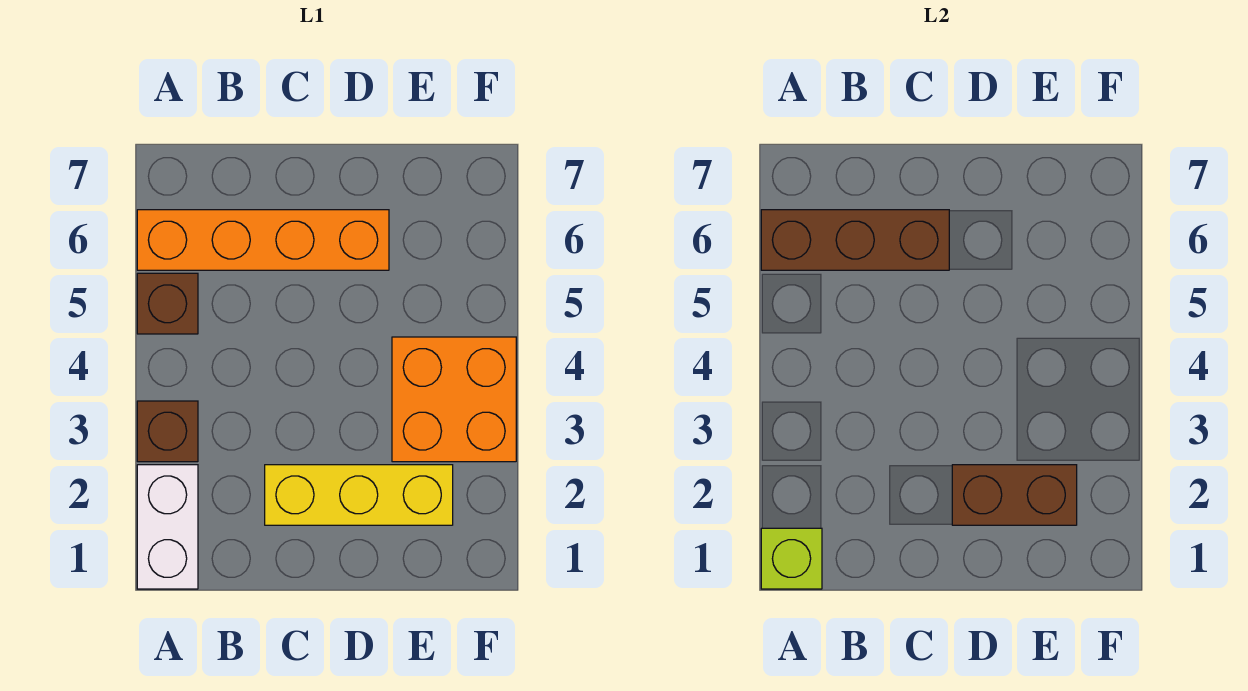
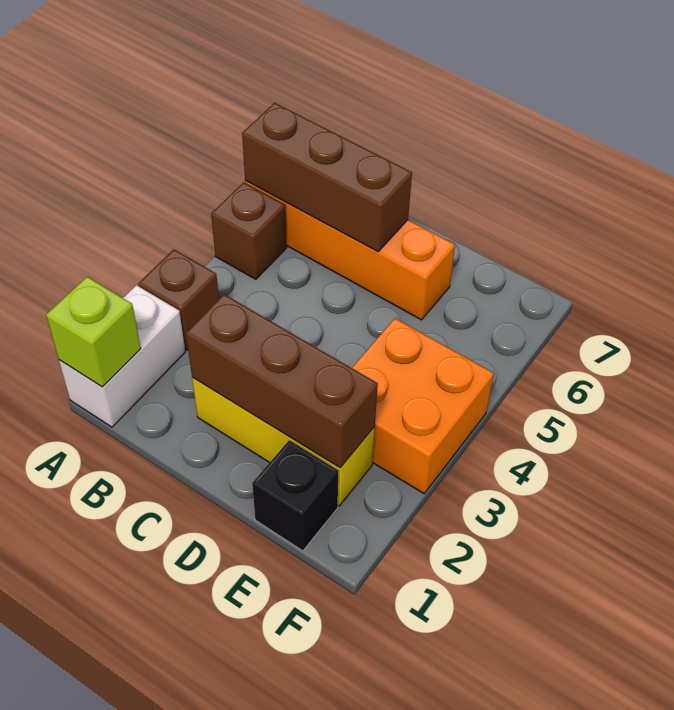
brown brick D2:E2 level 2 -> brown brick C2:E2 level 2
none -> black brick E1 level 1

